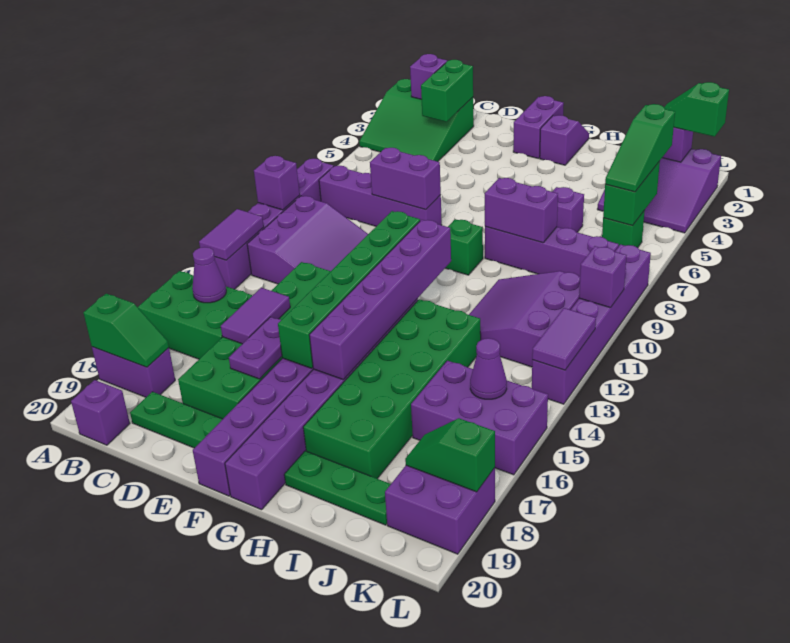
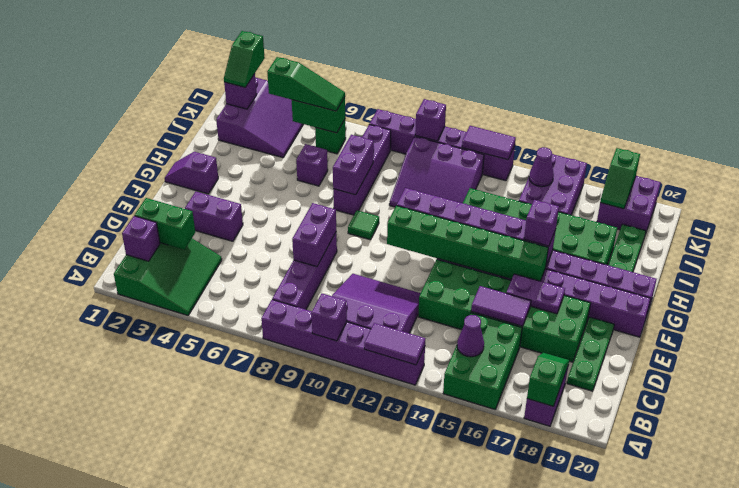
purple brick B20 level 1 -> purple brick G16 level 3
purple brick F1:F2 level 1 -> purple brick E3:E4 level 1
green brick G9 level 1 -> green tile G9 level 1

